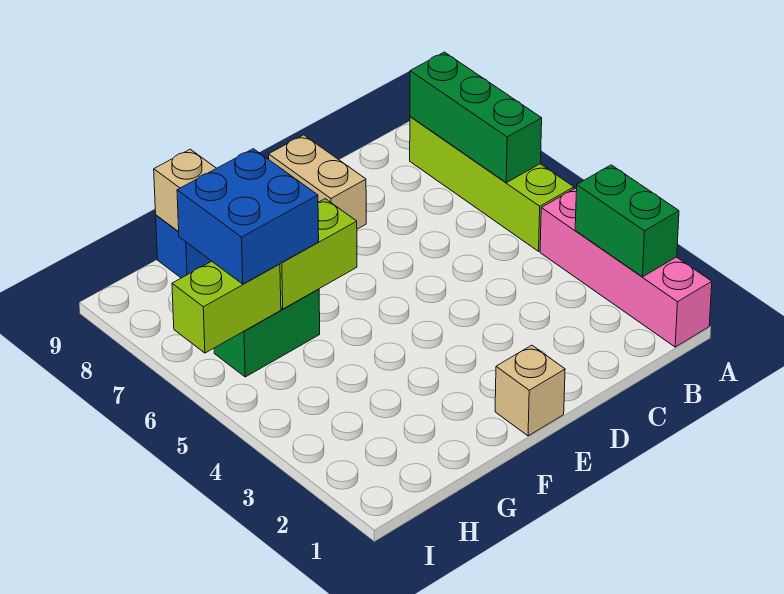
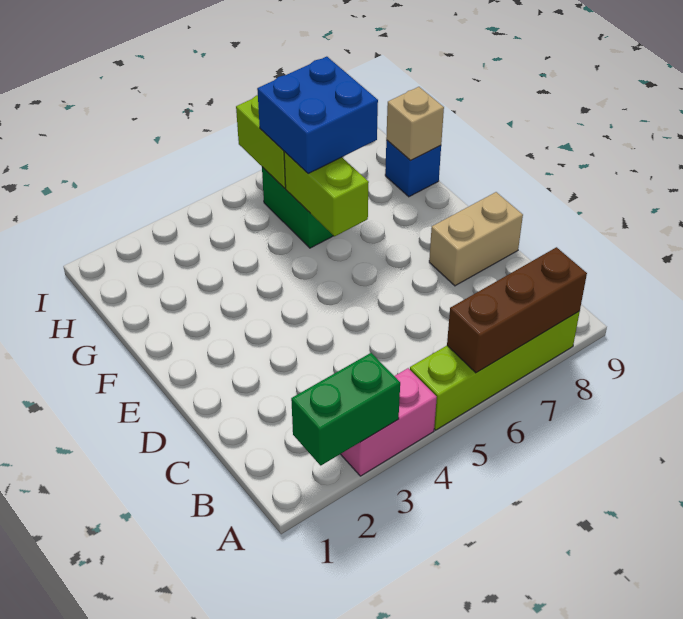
pink brick A1:A4 level 1 -> pink brick A3:A4 level 1
green brick A6:A8 level 2 -> brown brick A6:A8 level 2
tan brick E1 level 1 -> none

